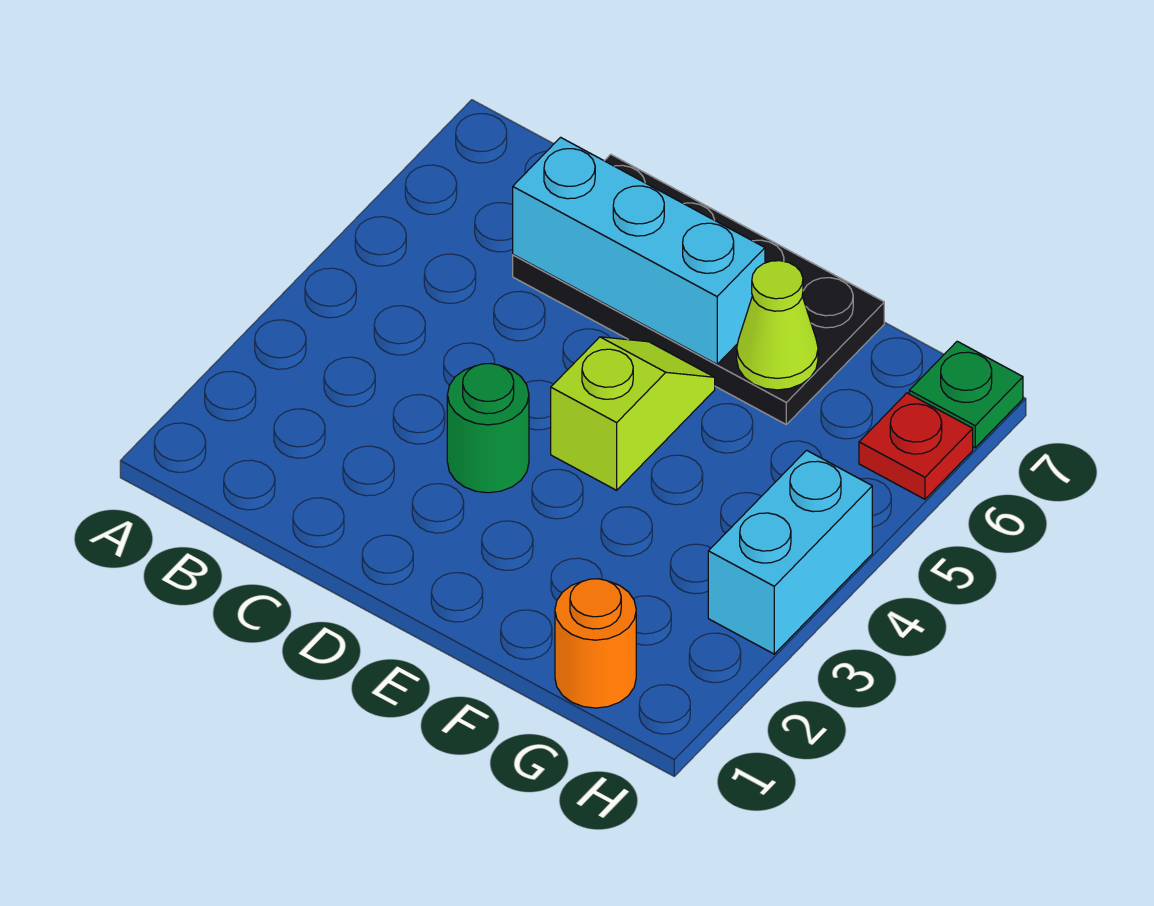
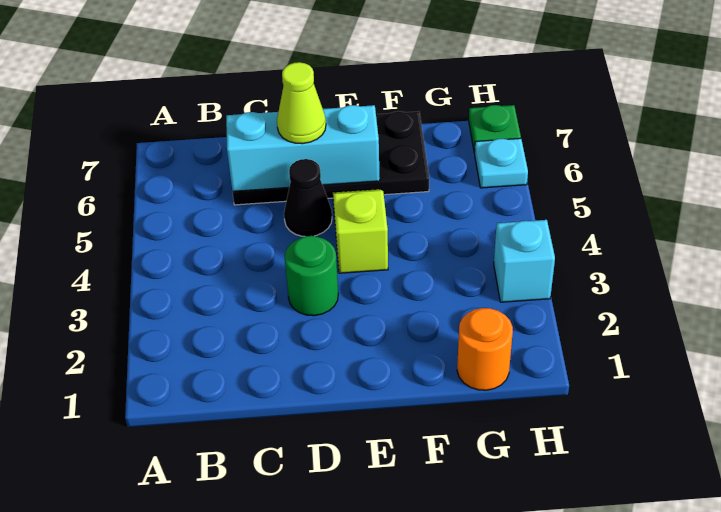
none -> black cone D5 level 1
lime cone F6 level 2 -> lime cone D6 level 3
cyan brick H3:H4 level 1 -> cyan brick H3 level 1
red plate H6 level 1 -> cyan plate H6 level 1

